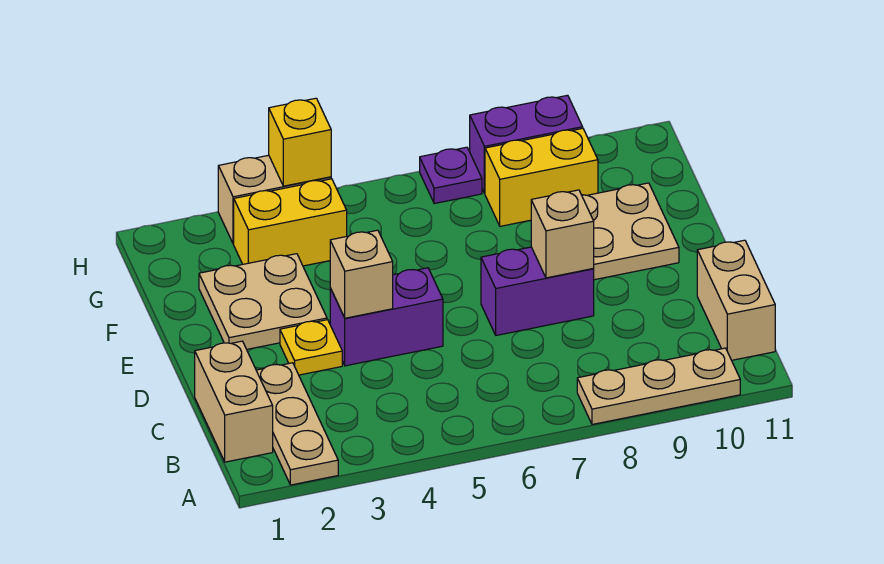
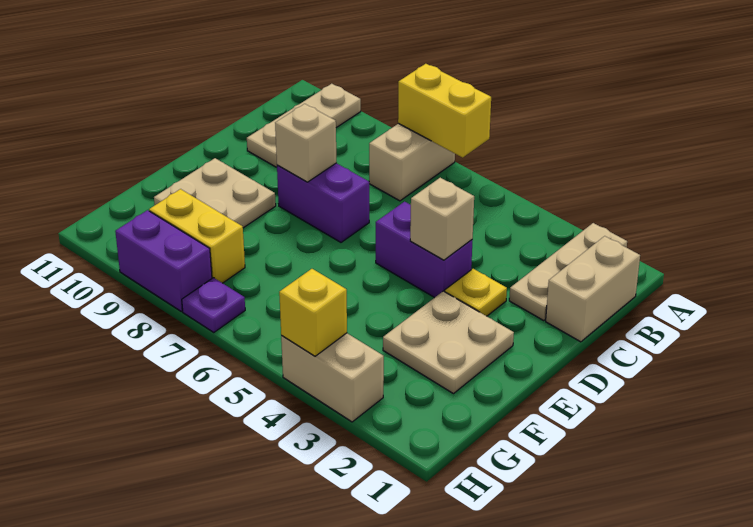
tan plate A8:A10 level 1 -> tan plate A10:C10 level 1
tan brick B11:C11 level 1 -> tan brick A7:B7 level 1
yellow brick G3:G4 level 1 -> yellow brick A6:A7 level 2

